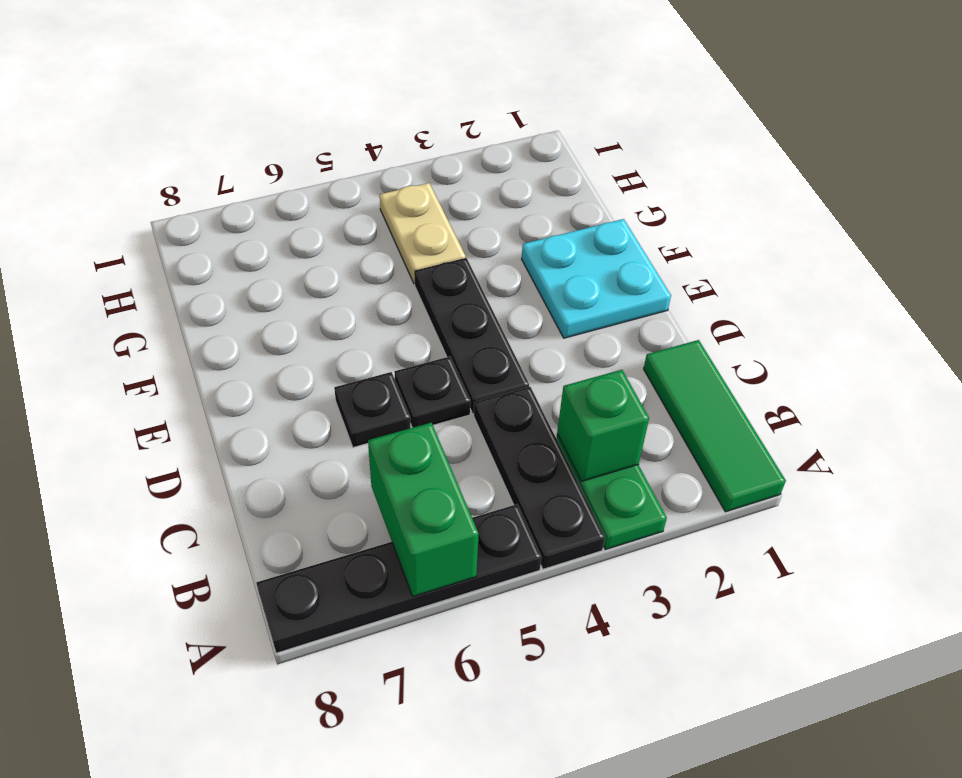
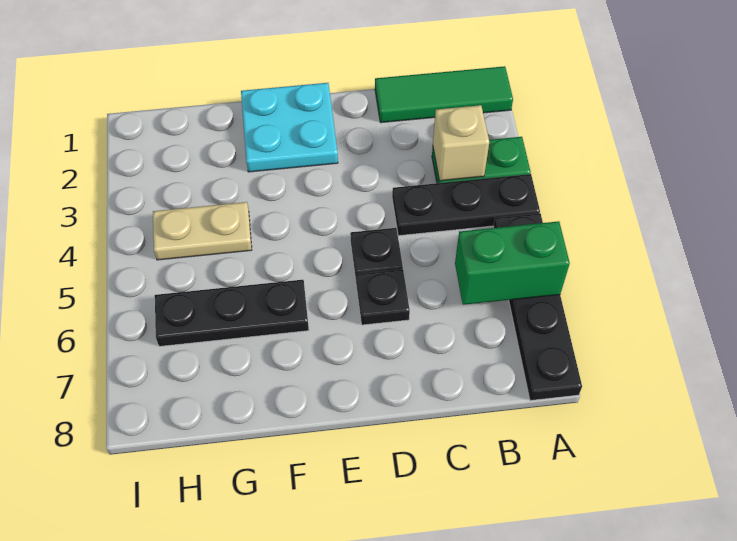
green brick B3 level 2 -> tan brick B3 level 2
black plate D4:F4 level 1 -> black plate F6:H6 level 1

